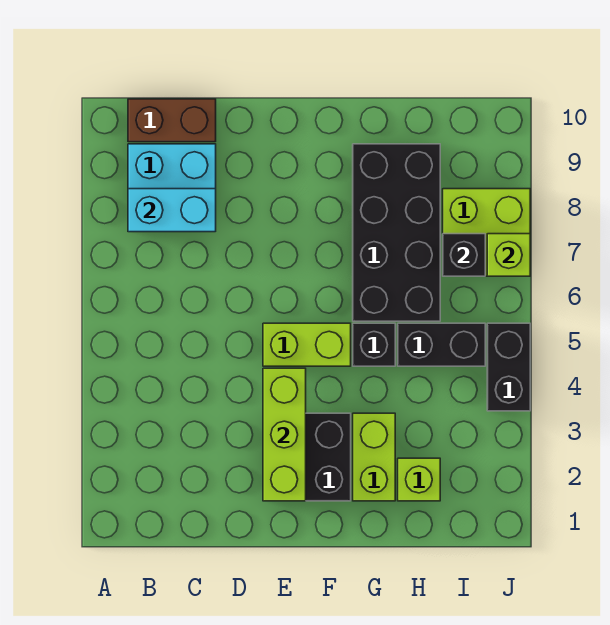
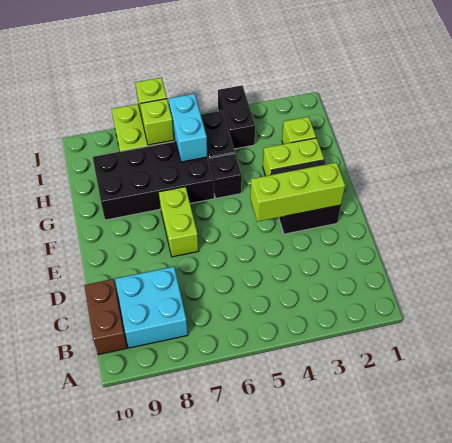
cyan brick B8:C8 level 2 -> cyan brick H6:I6 level 2
lime brick E5:F5 level 1 -> lime brick E7:F7 level 1
black brick I7 level 2 -> lime brick I7 level 2
black brick J4:J5 level 1 -> black brick I4:J4 level 1

